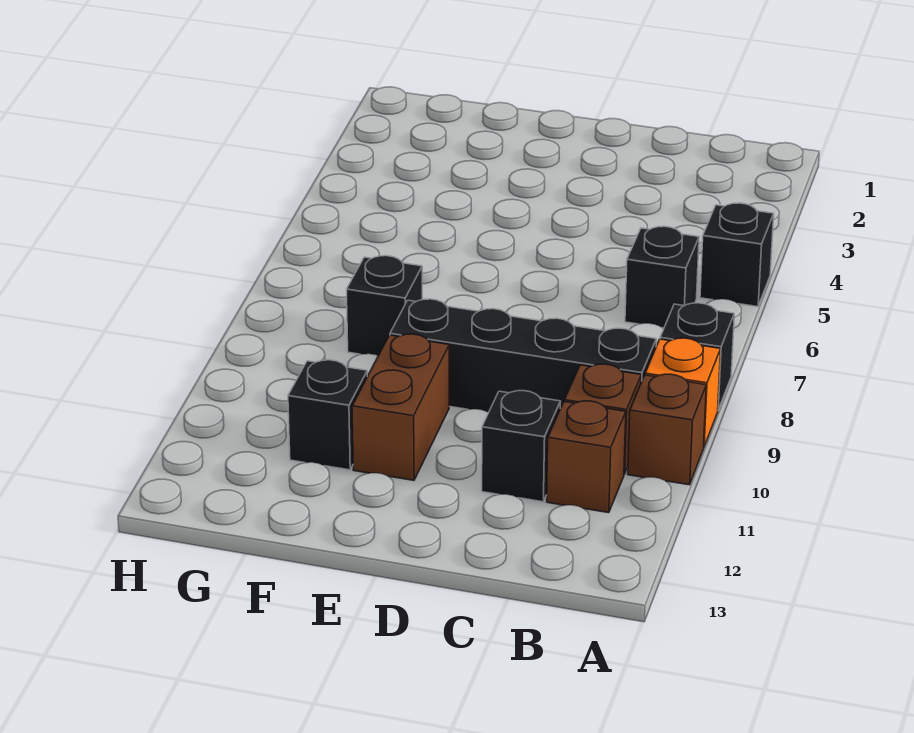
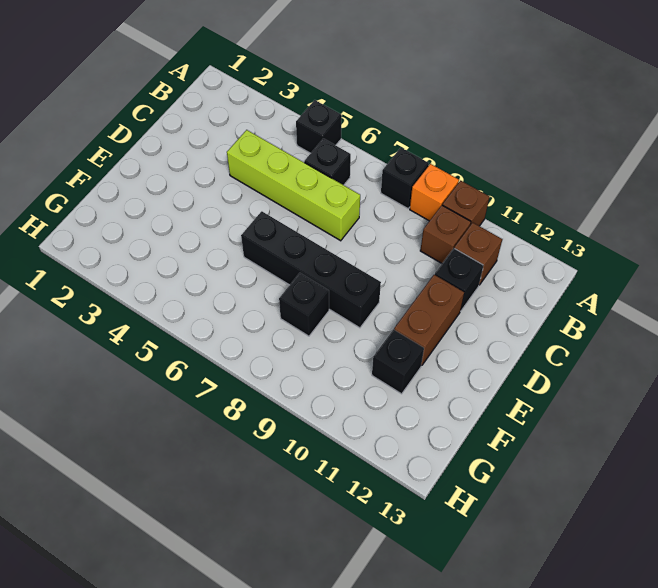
black brick B9:E9 level 1 -> black brick E6:E9 level 1
none -> lime brick C4:C7 level 1
brown brick E10:E11 level 1 -> brown brick D11:E11 level 1

